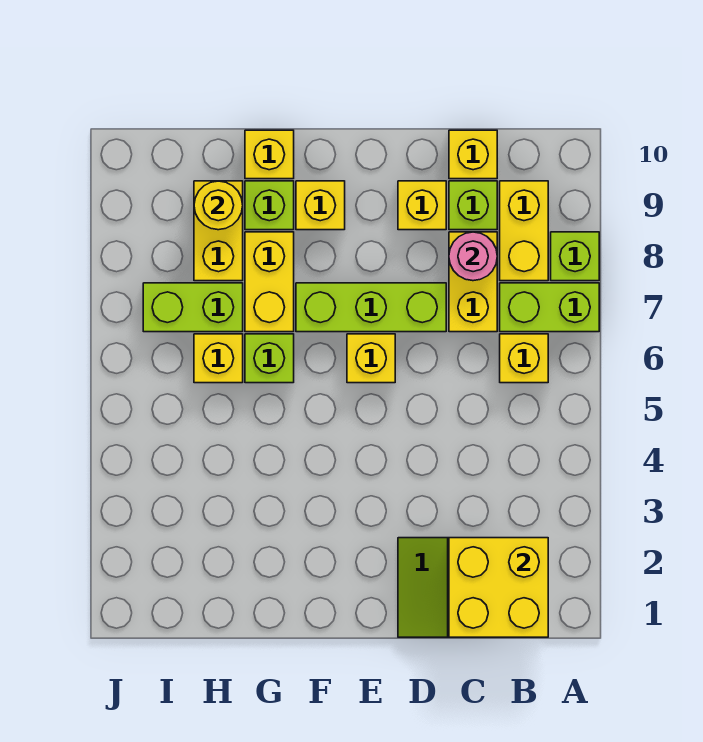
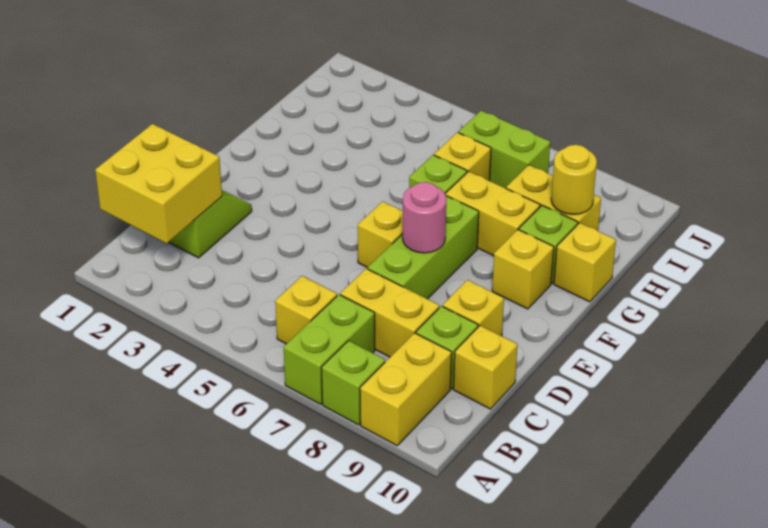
yellow brick B8:B9 level 1 -> yellow brick A9:B9 level 1
pink round brick C8 level 2 -> pink round brick E7 level 2
lime brick H7:I7 level 1 -> lime brick I6:I7 level 1

